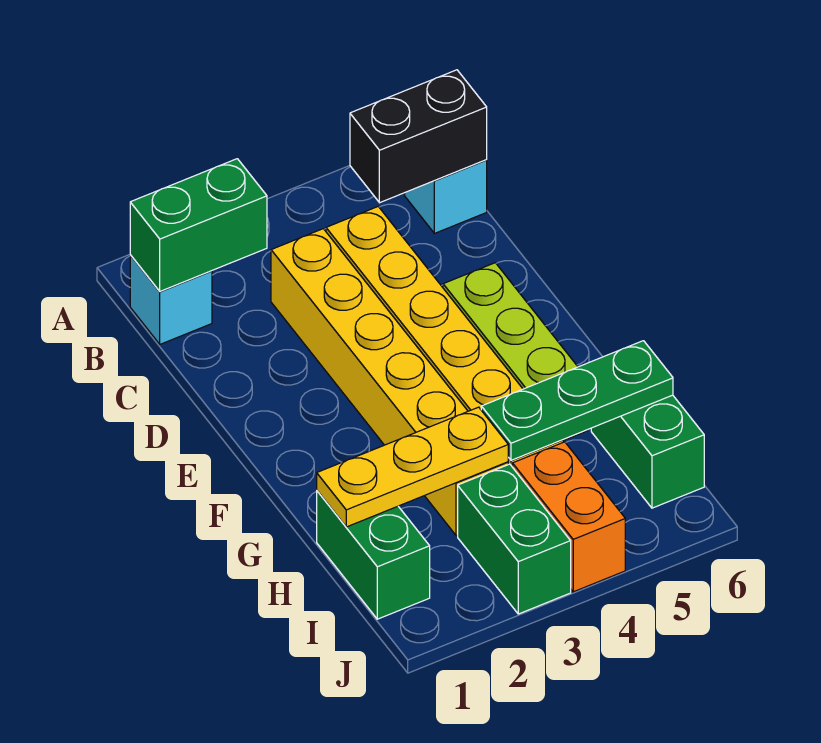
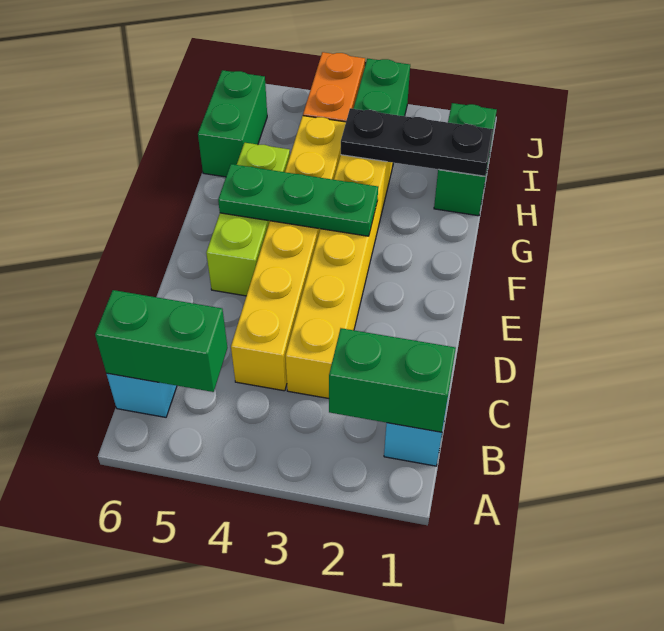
black brick B5:B6 level 2 -> green brick B5:B6 level 2
yellow plate H1:H3 level 2 -> black plate H1:H3 level 2
green plate H4:H6 level 2 -> green plate F3:F5 level 2

